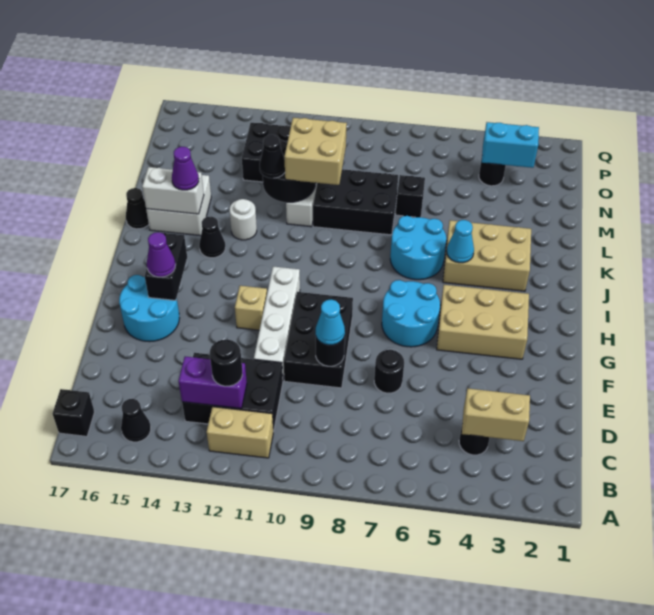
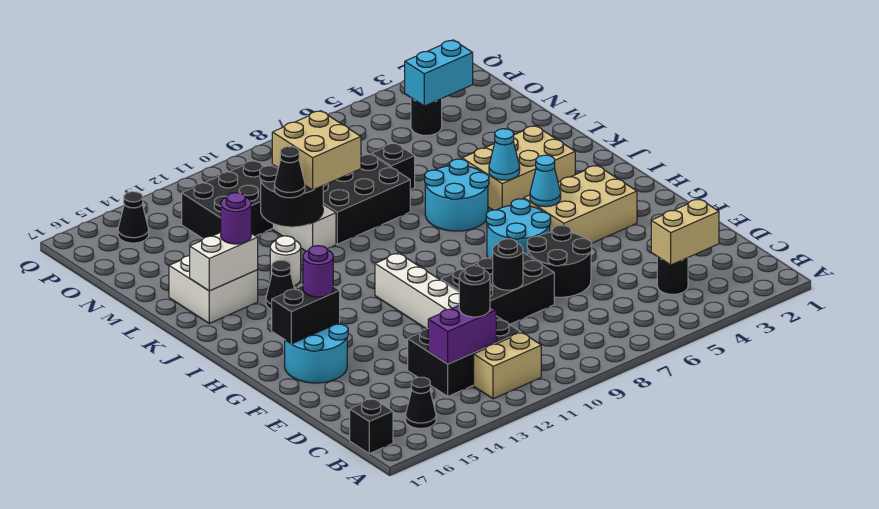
black round brick E7 level 1 -> black round brick E6:F7 level 1
black brick E9:G10 level 1 -> black brick E8:F10 level 1
cyan cone E9 level 3 -> cyan cone H5 level 2
tan brick G12 level 1 -> none
black brick G15:H15 level 2 -> black brick G15:G16 level 2
purple cone G15 level 3 -> purple round brick G15 level 3
purple cone K15 level 3 -> purple round brick K15 level 3
black cone K17 level 1 -> black cone P15 level 1

